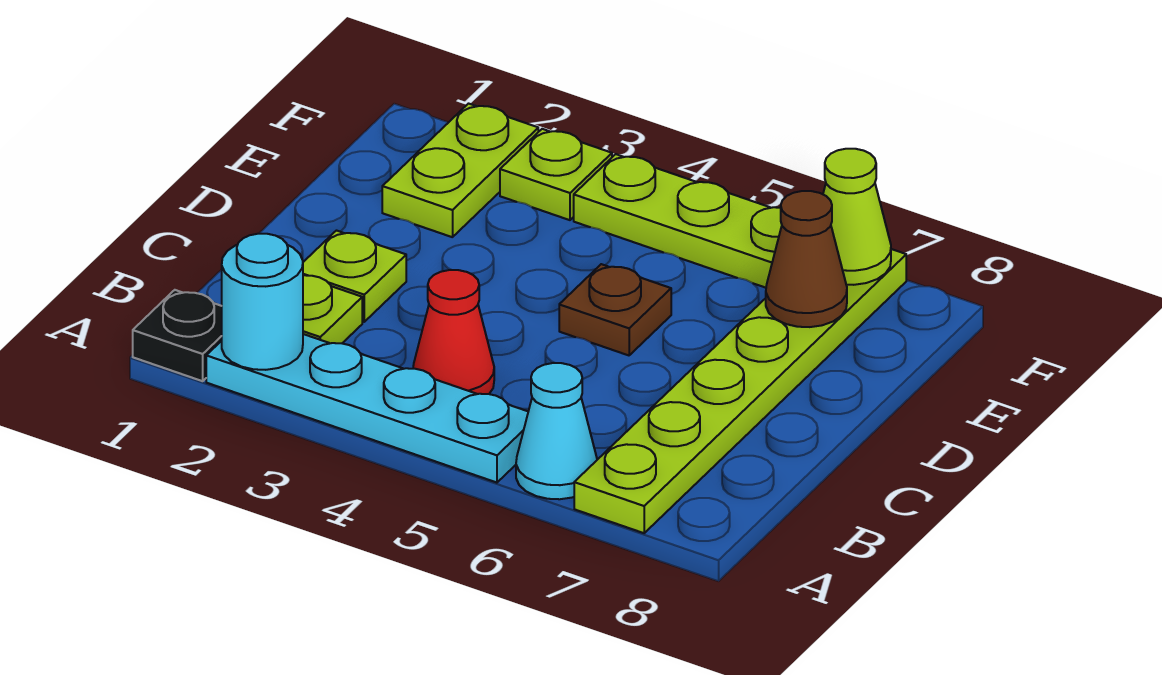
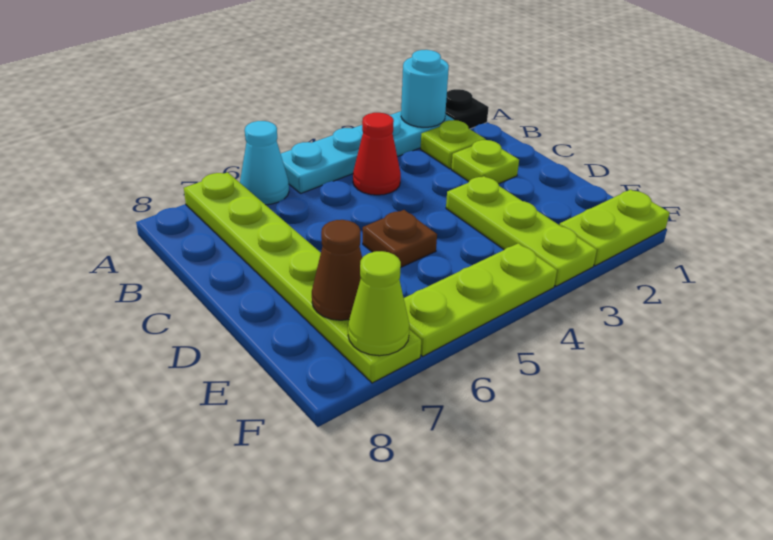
lime plate E2:F2 level 1 -> lime plate F1:F2 level 1
lime plate F3 level 1 -> lime plate D3:F3 level 1

